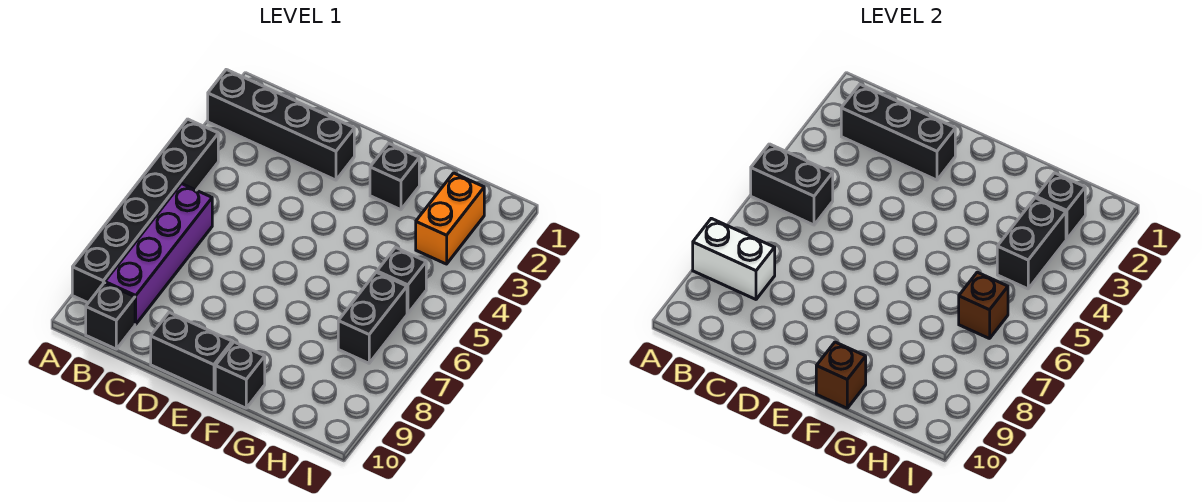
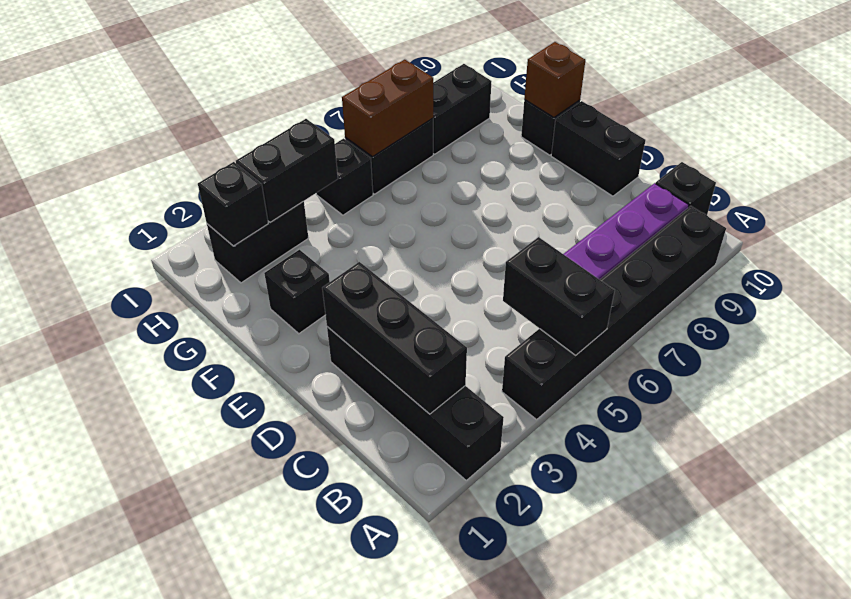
white brick A8:B8 level 2 -> none
orange brick H2:H3 level 1 -> black brick H2:H3 level 1
brown brick H6 level 2 -> brown brick H6:H7 level 2
none -> black brick H8:H9 level 1

